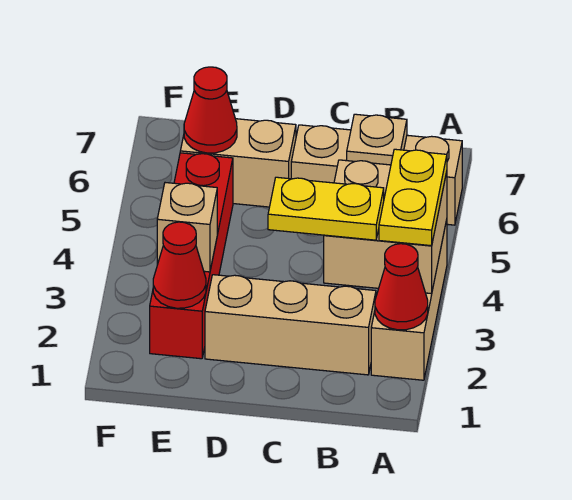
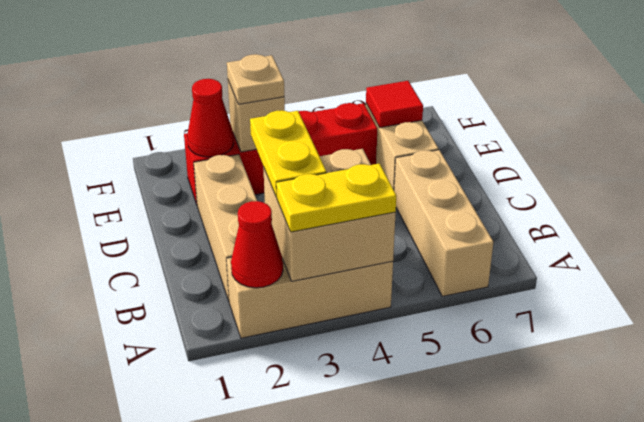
tan plate B6 level 2 -> tan plate E3 level 3
red cone E6 level 2 -> red tile E6 level 2

